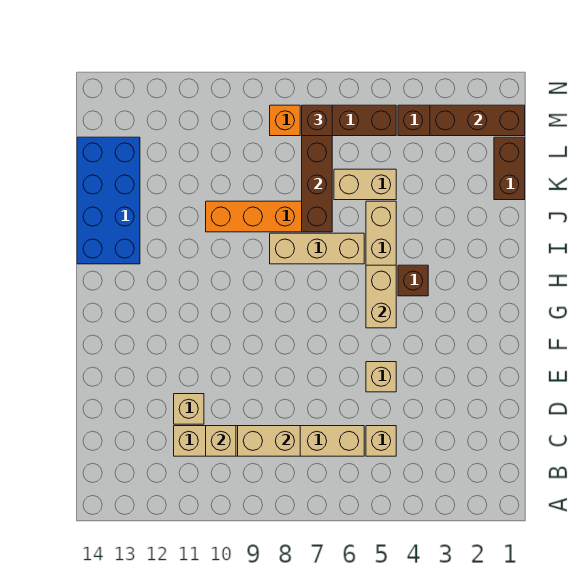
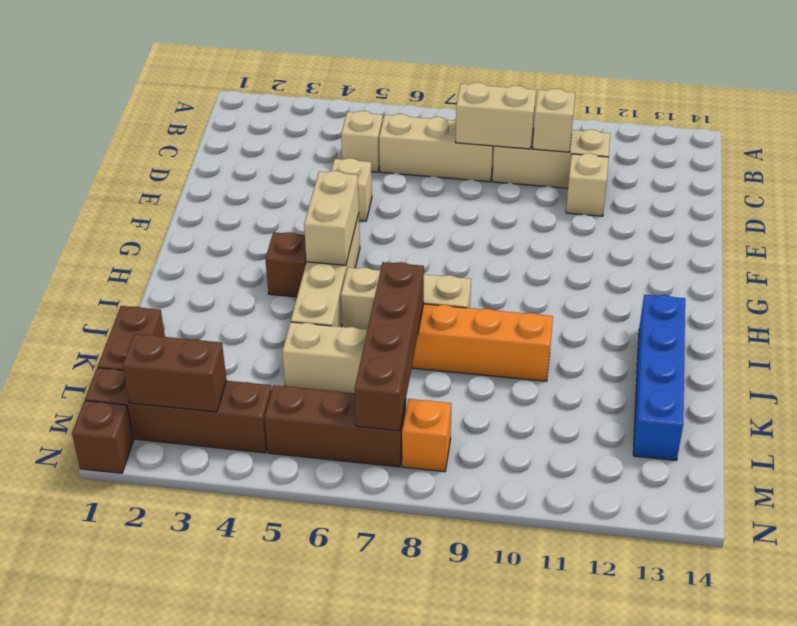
blue brick I13:L14 level 1 -> blue brick I13:L13 level 1
brown brick M1:M3 level 2 -> brown brick M2:M3 level 2
brown brick M7 level 3 -> brown brick N1 level 1

